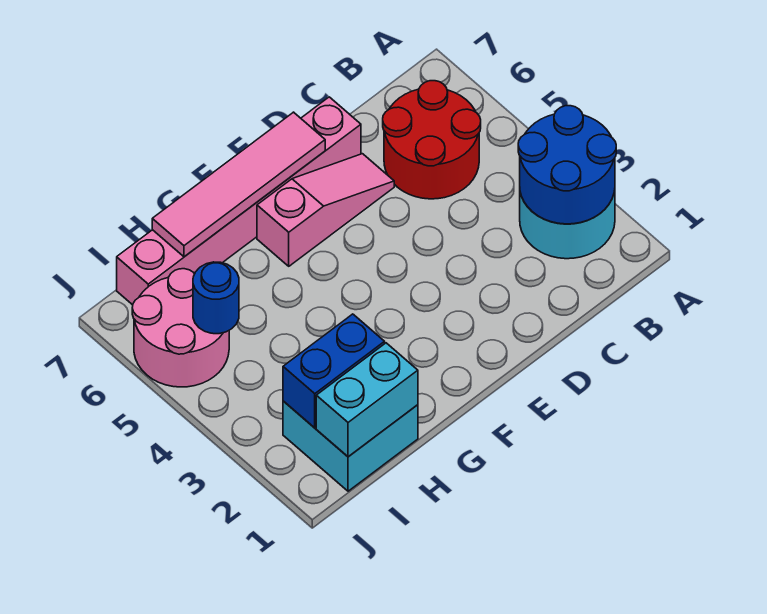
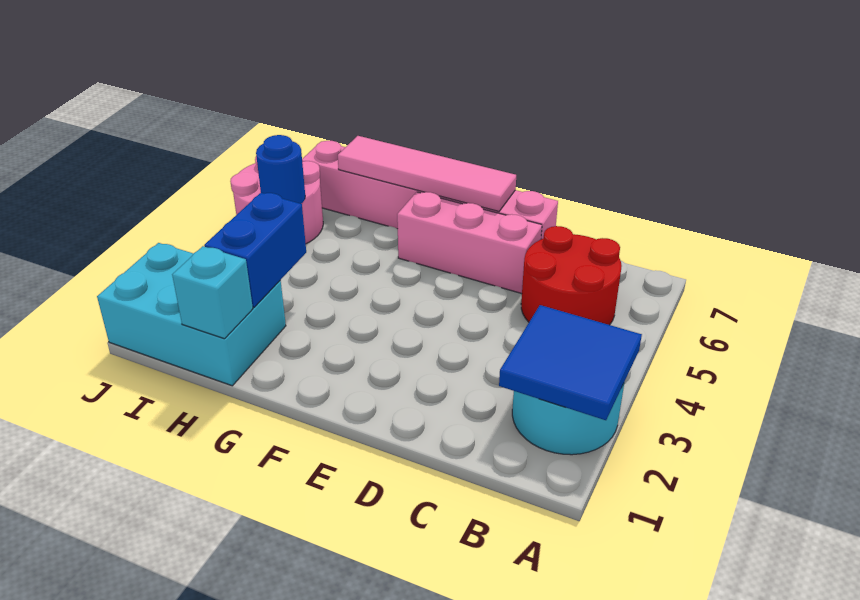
blue round brick A2:B3 level 2 -> blue tile A2:B3 level 2
pink slope D6:F6 level 1 top F -> pink brick D6:F6 level 1
cyan brick H1:I2 level 1 -> cyan brick H1:J2 level 1
cyan brick H1:I1 level 2 -> cyan brick H1 level 2
blue brick H2:I2 level 2 -> blue brick H2:H3 level 2

